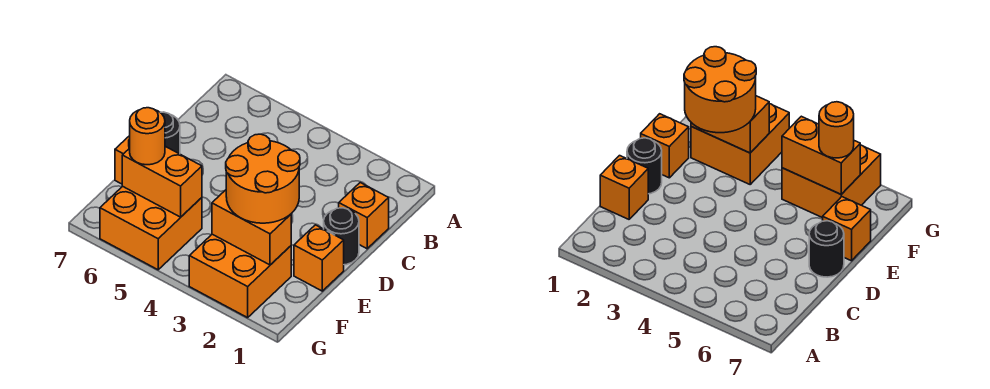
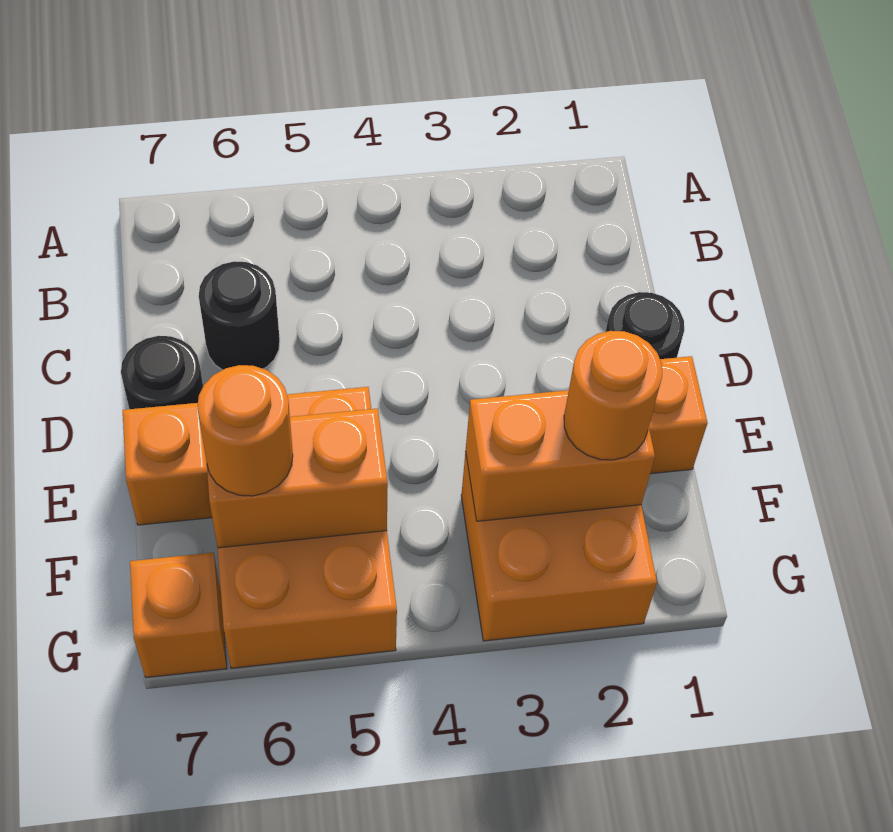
orange brick C1 level 1 -> orange brick G7 level 1
none -> black round brick C6 level 1
orange round brick E2:F3 level 3 -> orange round brick F2 level 3
orange brick F5:G6 level 1 -> orange brick E5:G6 level 1

